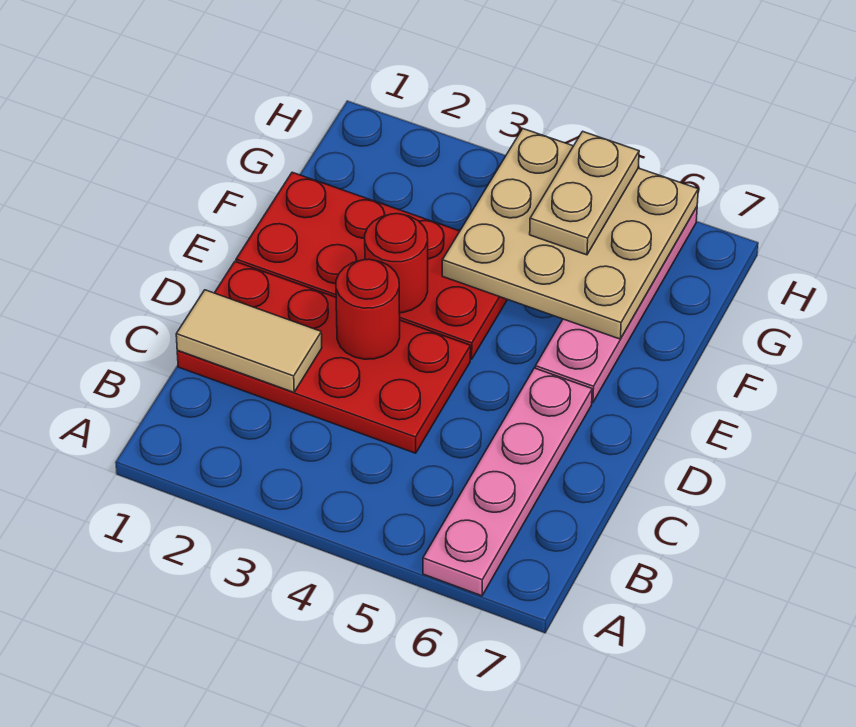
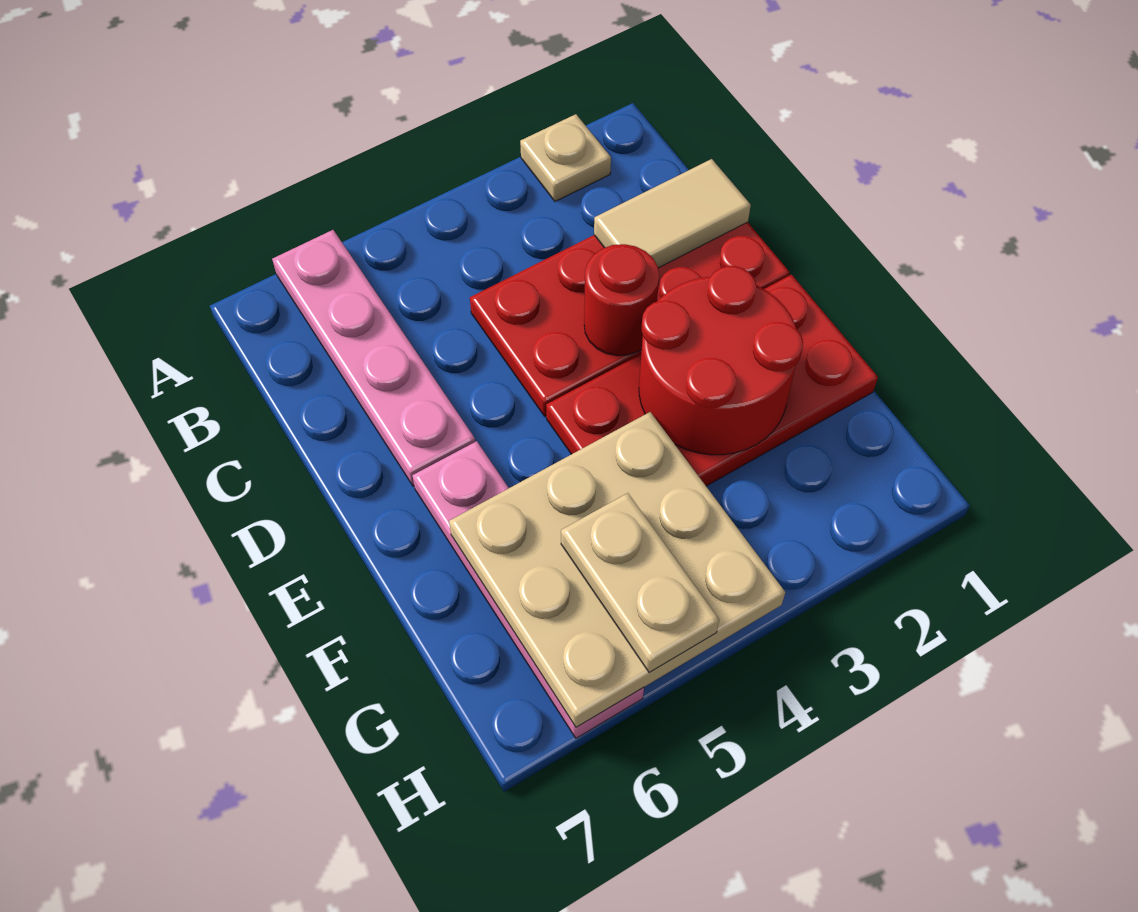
none -> tan plate A2 level 1
red round brick E3 level 2 -> red round brick E2:F3 level 2

